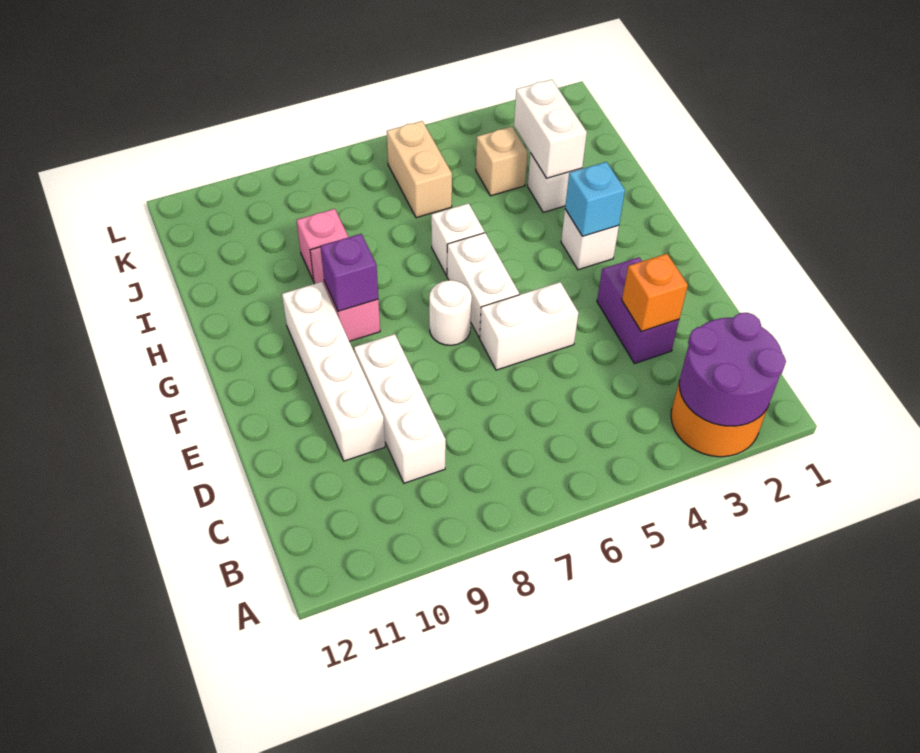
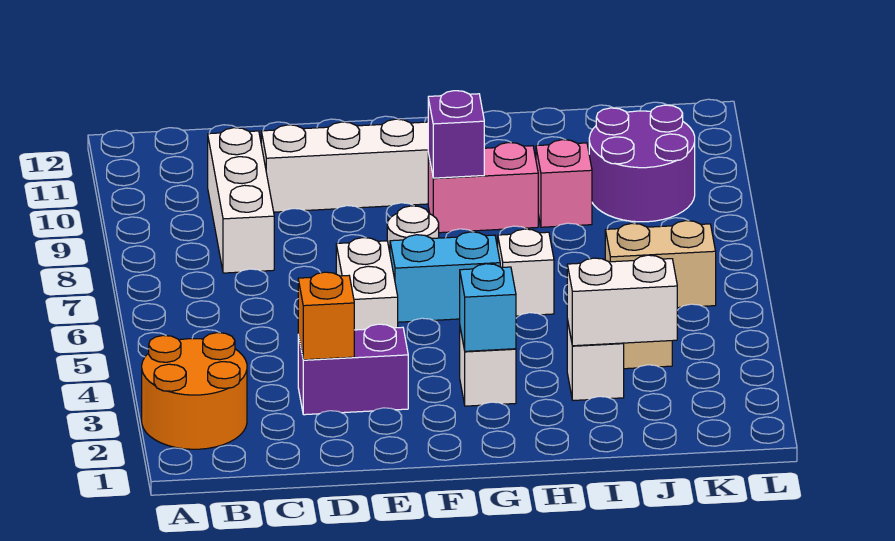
purple round brick A2:B3 level 2 -> purple round brick J9:K10 level 1
white brick C9:E9 level 1 -> white brick C8:C10 level 1
white brick F6:G6 level 1 -> cyan brick F6:G6 level 1

